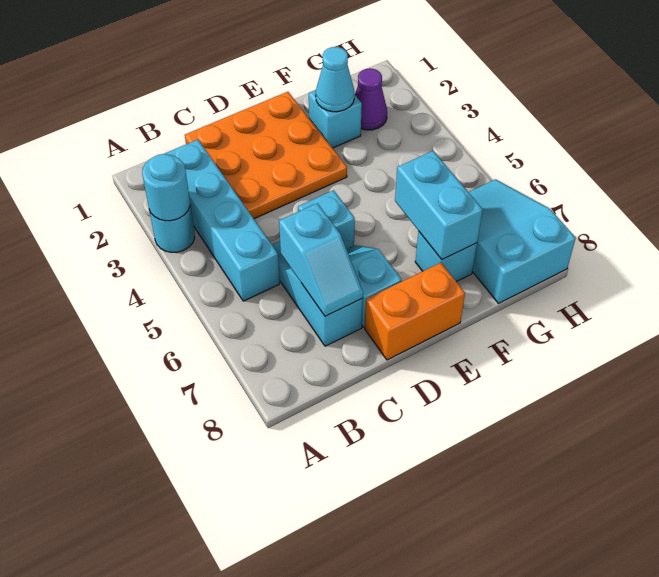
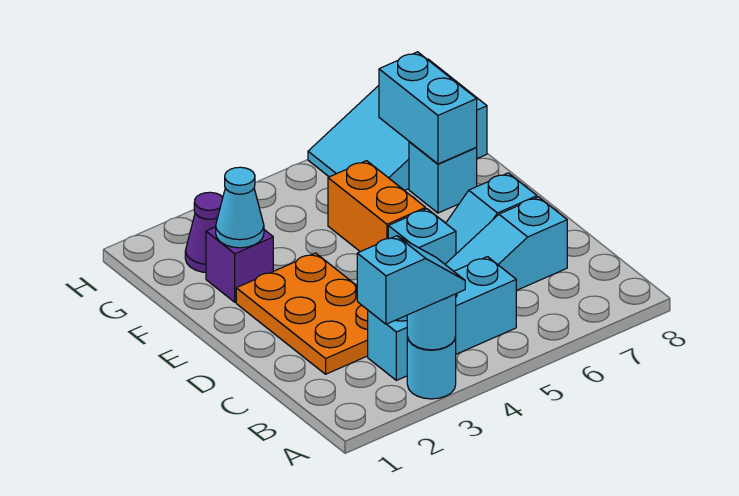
cyan brick B2:B5 level 1 -> cyan brick B3:B5 level 1
orange plate C1:E3 level 1 -> orange plate C2:E3 level 1
cyan slope C6:C7 level 2 top 6 -> cyan slope A2:A3 level 3 top 2
orange brick D8:E8 level 1 -> orange brick E5:F5 level 1
cyan brick F2 level 1 -> purple brick F2 level 1
cyan brick F6:F7 level 2 -> cyan brick F7:G7 level 2

